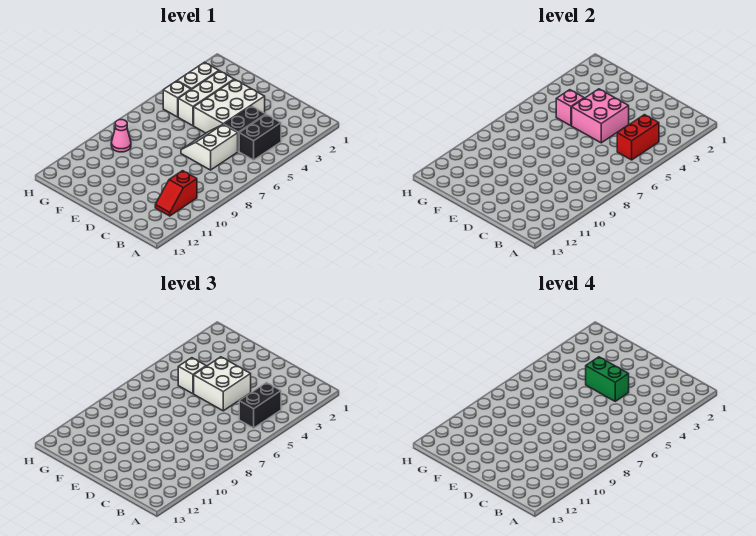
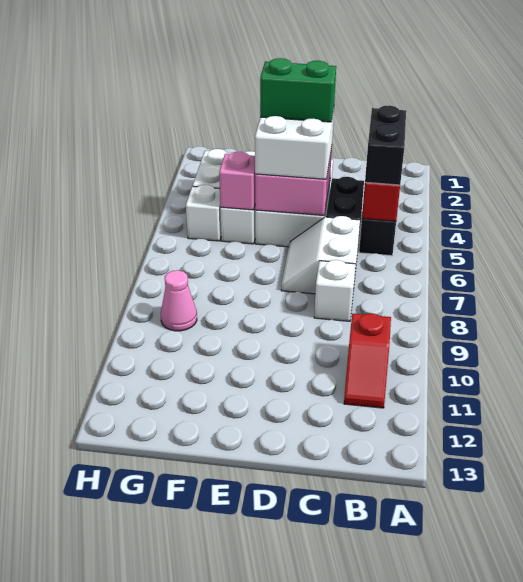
white brick F5 level 3 -> white brick C8 level 1

